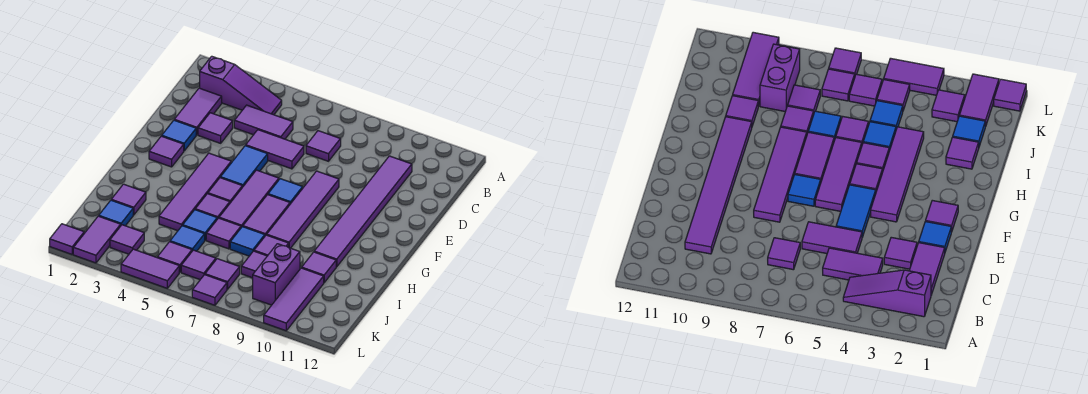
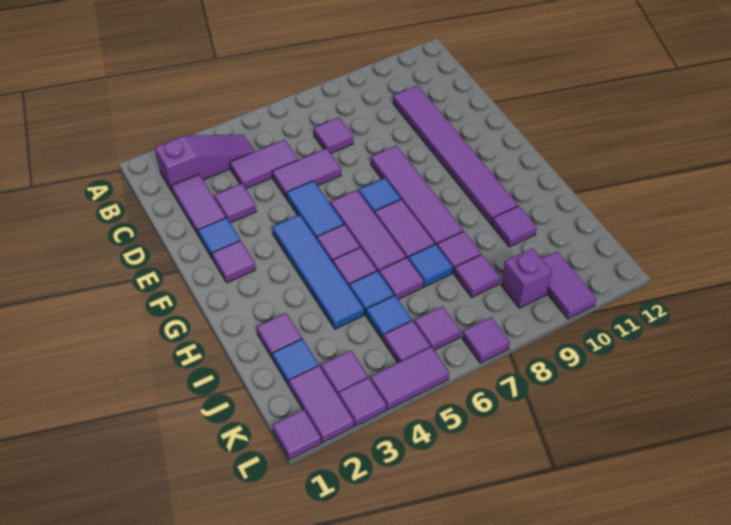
purple tile F4:I4 level 1 -> blue tile F4:I4 level 1
purple brick J9:K9 level 1 -> purple brick K9 level 1
purple tile J10:L10 level 1 -> purple tile K10:L10 level 1
purple tile K7 level 1 -> purple tile L3 level 1

